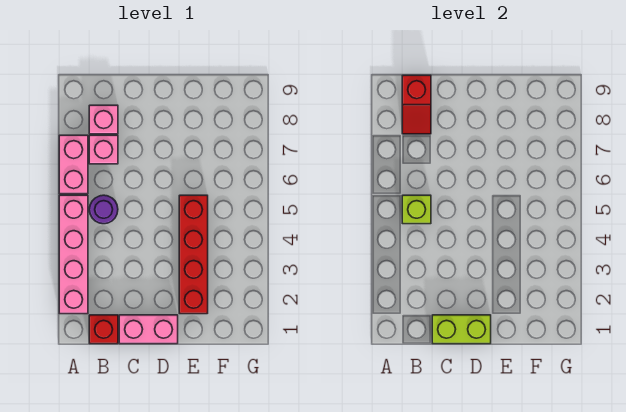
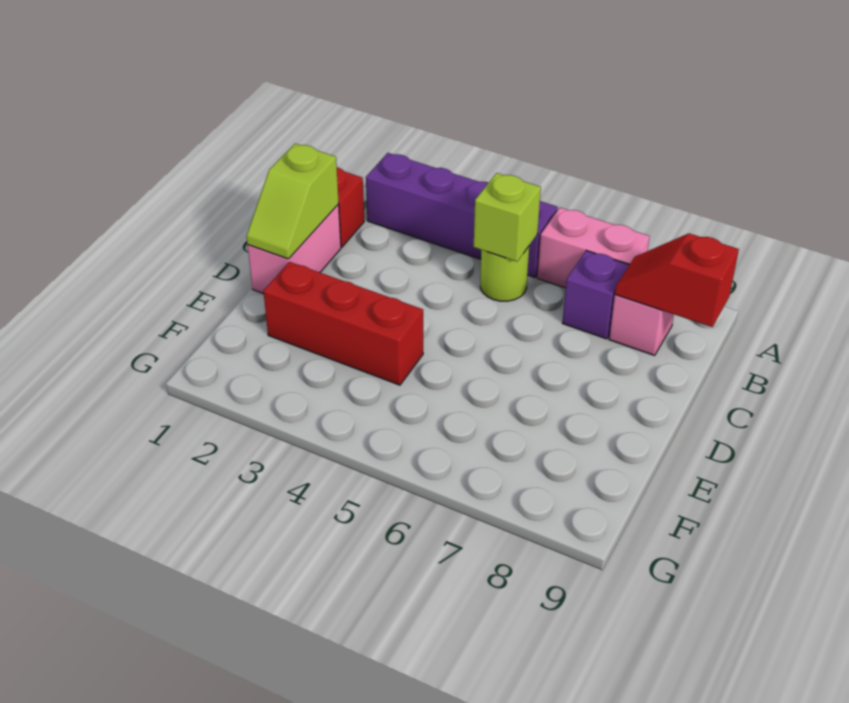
pink brick A2:A5 level 1 -> purple brick A2:A5 level 1
purple round brick B5 level 1 -> lime round brick B5 level 1
pink brick B7 level 1 -> purple brick B7 level 1
lime brick C1:D1 level 2 -> lime slope C1:D1 level 2 top C
red brick E2:E5 level 1 -> red brick E2:E4 level 1

